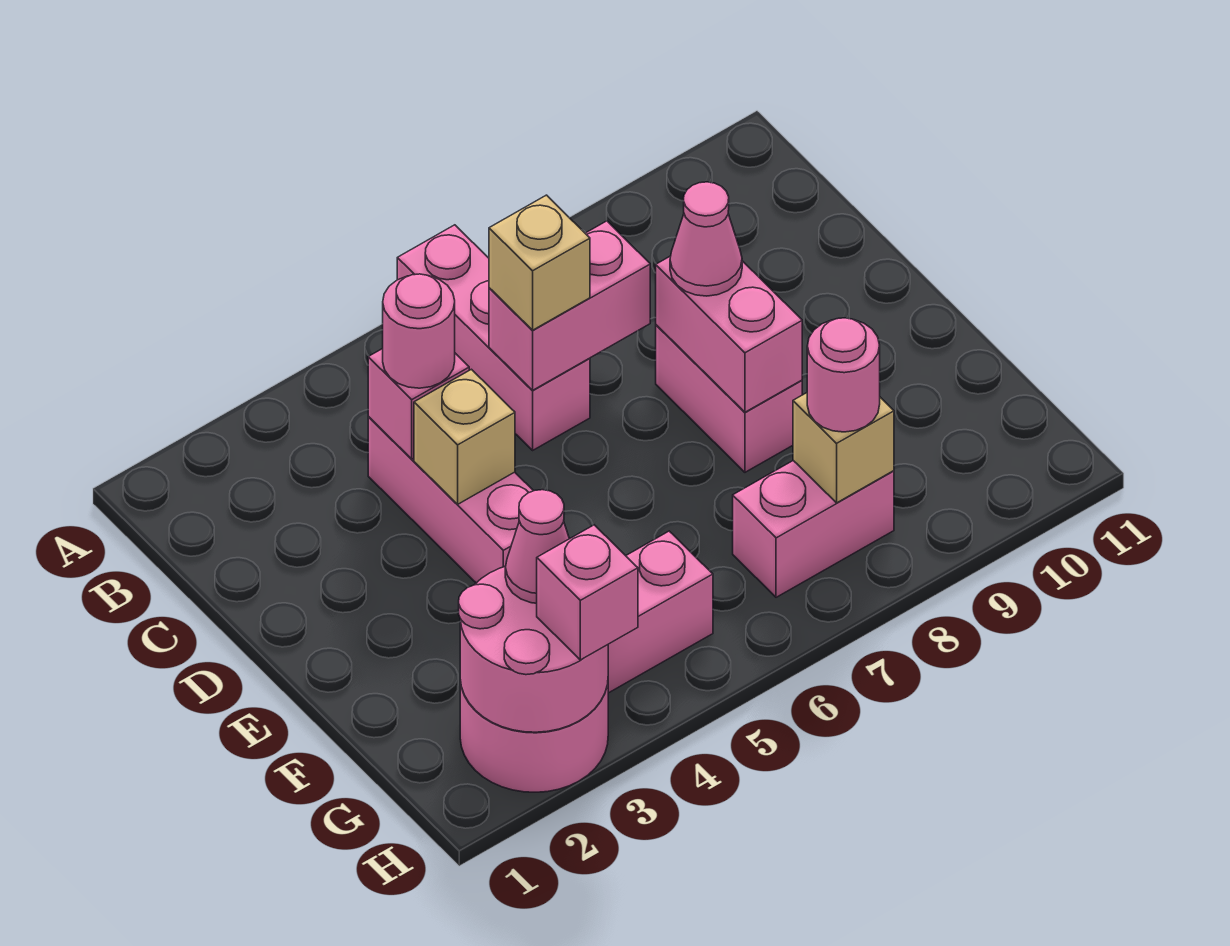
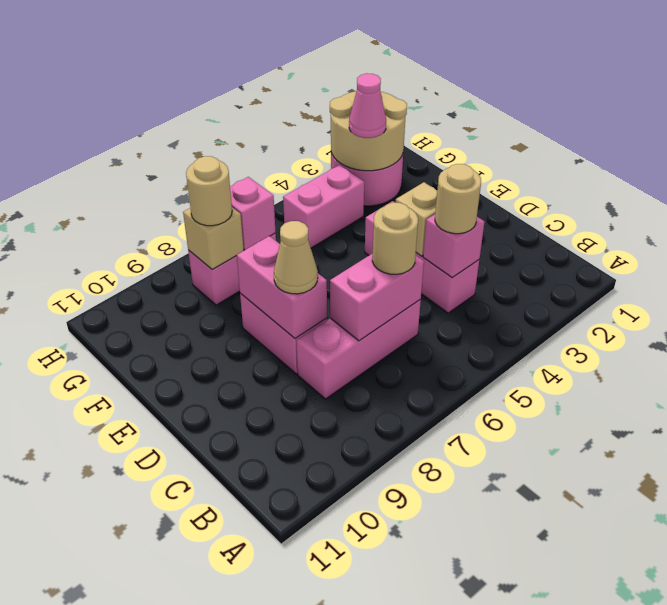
pink brick A6:C6 level 1 -> pink brick C6:C8 level 1
pink round brick C4 level 3 -> tan round brick C4 level 3
tan brick C6 level 3 -> tan round brick C6 level 3
pink cone D8 level 3 -> tan cone D8 level 3
pink round brick G2:H3 level 2 -> tan round brick G2:H3 level 2
pink round brick G8 level 3 -> tan round brick G8 level 3
pink brick H3 level 3 -> pink brick G7 level 2

